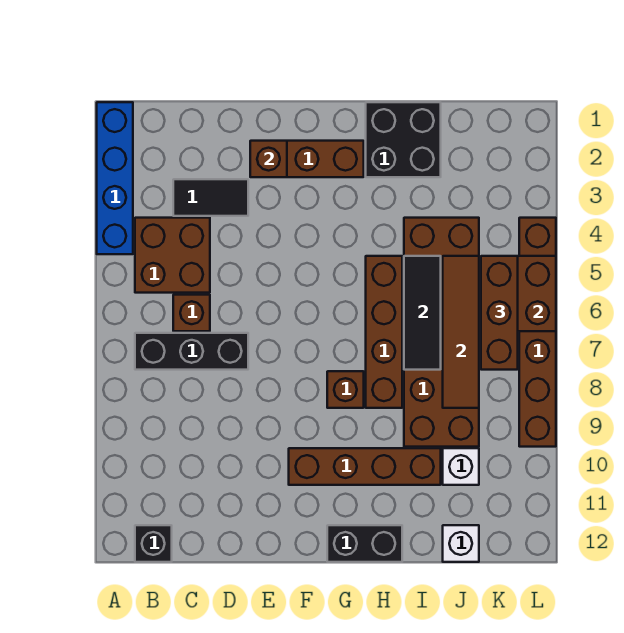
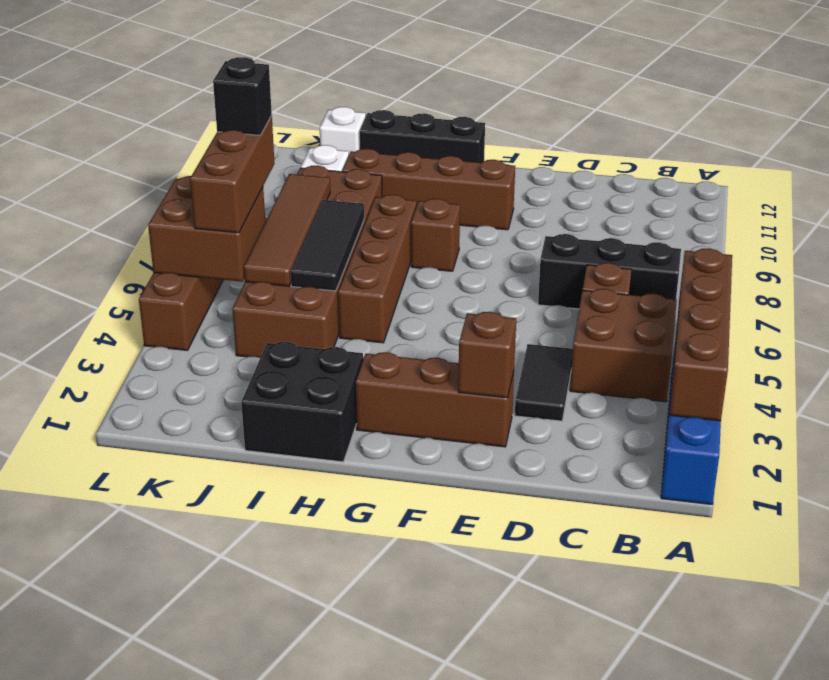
none -> brown brick A2:A5 level 2
black brick B12 level 1 -> black brick K7 level 4
black tile C3:D3 level 1 -> black tile D3:D4 level 1
black brick G12:H12 level 1 -> black brick G12:I12 level 1

